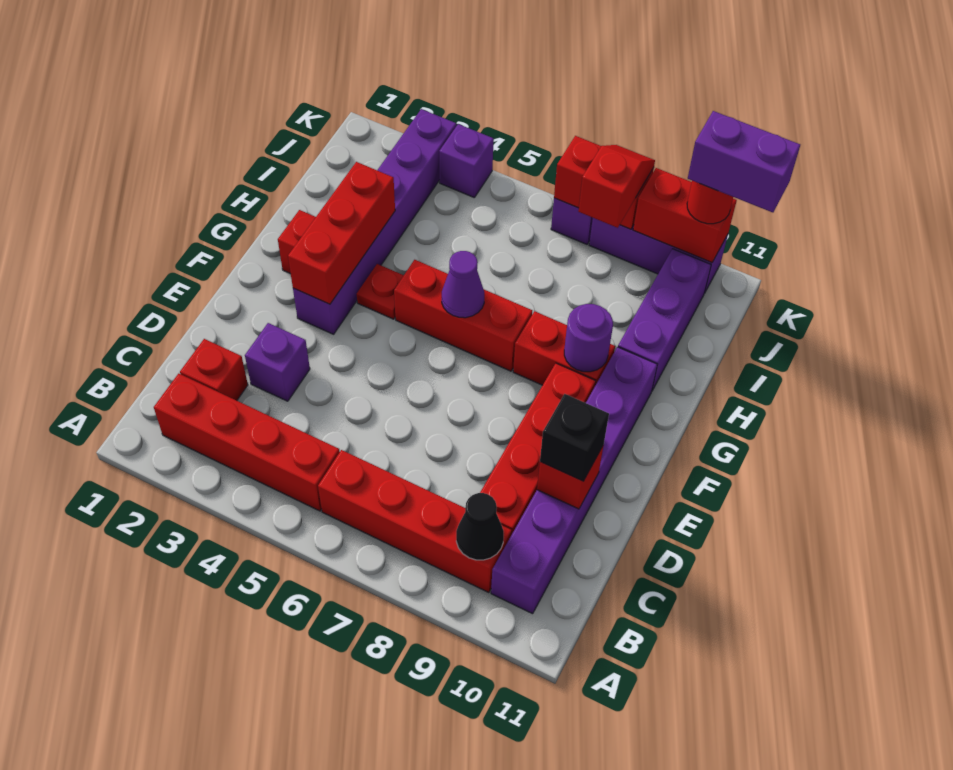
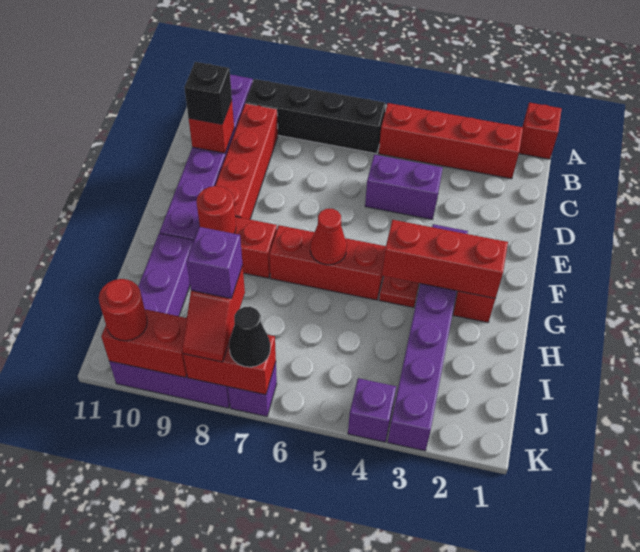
red brick B6:B9 level 1 -> black brick B6:B9 level 1
black cone B9 level 2 -> black cone K7 level 3
red brick C2 level 1 -> red brick A1 level 1
purple brick D3 level 1 -> purple brick J8 level 4
red brick F3:H3 level 2 -> red brick G2:G4 level 2
purple cone G6 level 2 -> red cone G6 level 2
purple round brick G9 level 2 -> red round brick G9 level 2
purple brick K10:K11 level 4 -> purple brick D4:D5 level 1

